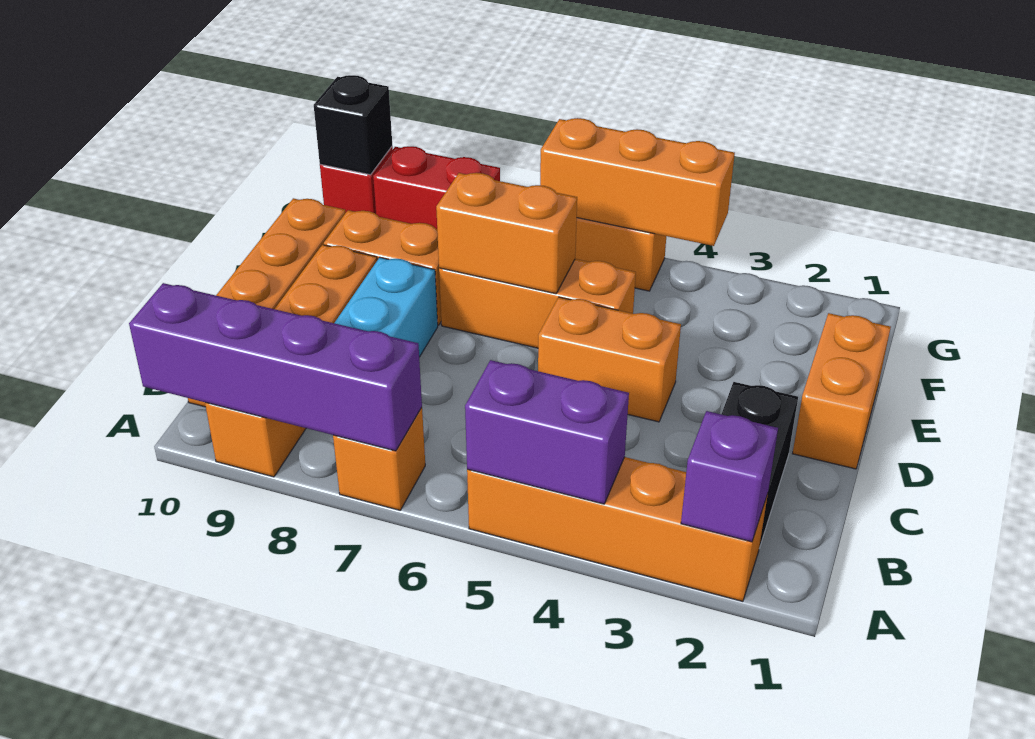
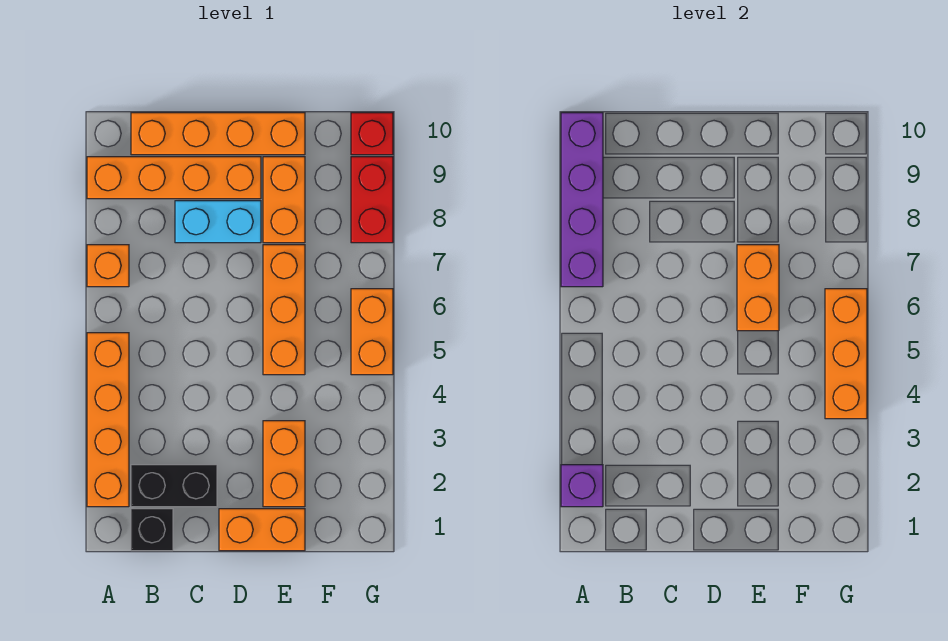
purple brick A4:A5 level 2 -> none
orange brick D4:D5 level 1 -> orange brick E2:E3 level 1
black brick G10 level 2 -> black brick B1 level 1

